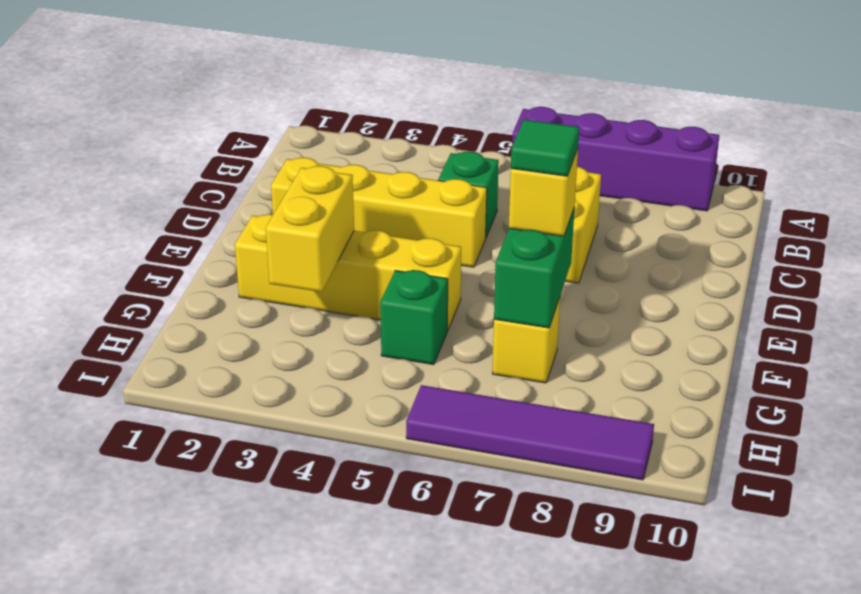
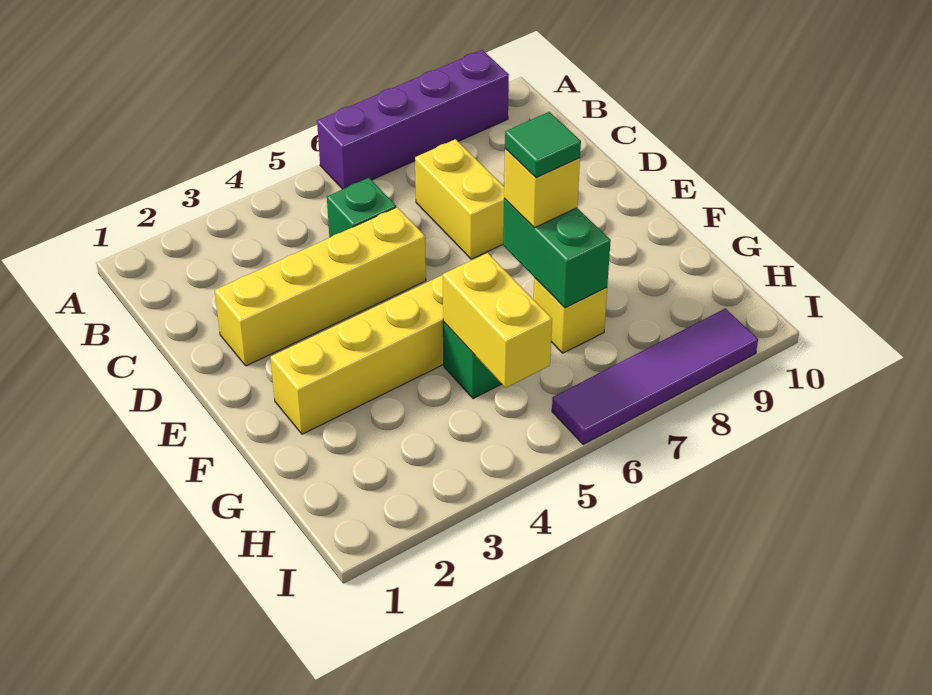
yellow brick F3:G3 level 2 -> yellow brick G5:H5 level 2

